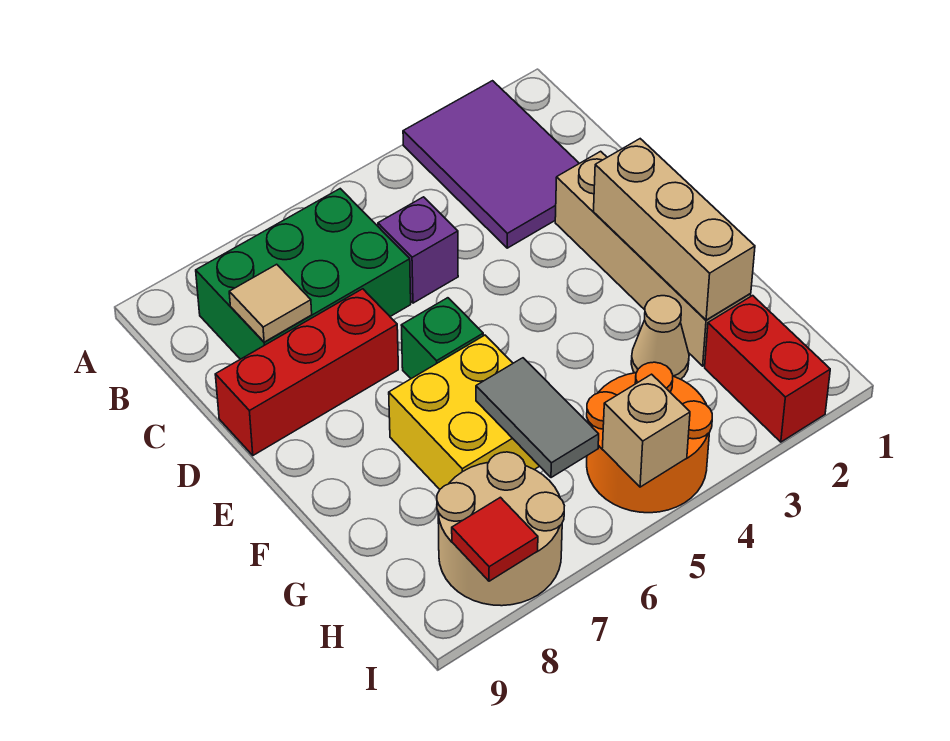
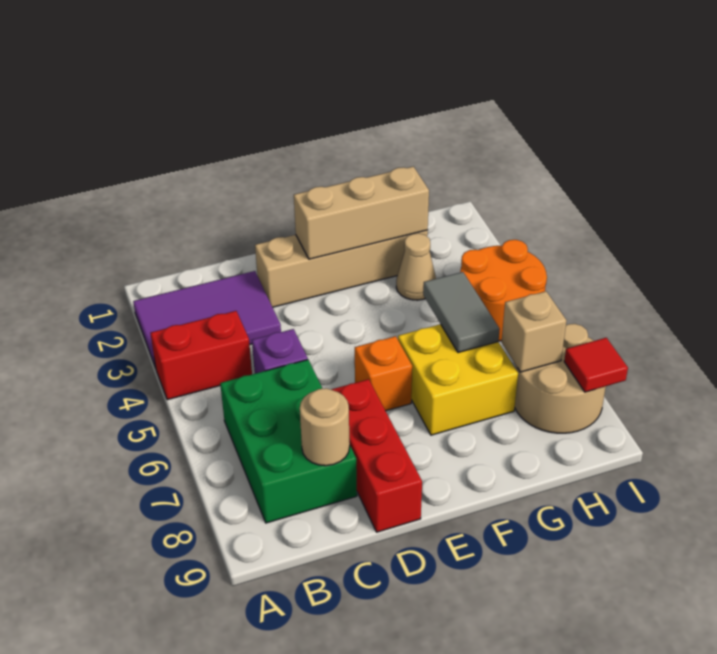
tan tile C8 level 2 -> tan round brick C8 level 2
green brick E6 level 1 -> orange brick E6 level 1
grey tile G6:H6 level 2 -> grey tile G5:G6 level 2
red brick H2:I2 level 1 -> red brick A4:B4 level 1
tan brick I5 level 2 -> tan brick H7 level 2

